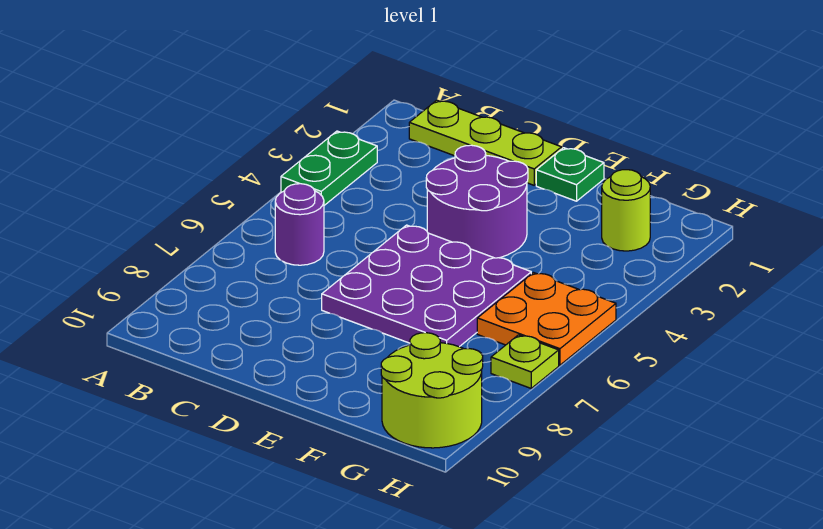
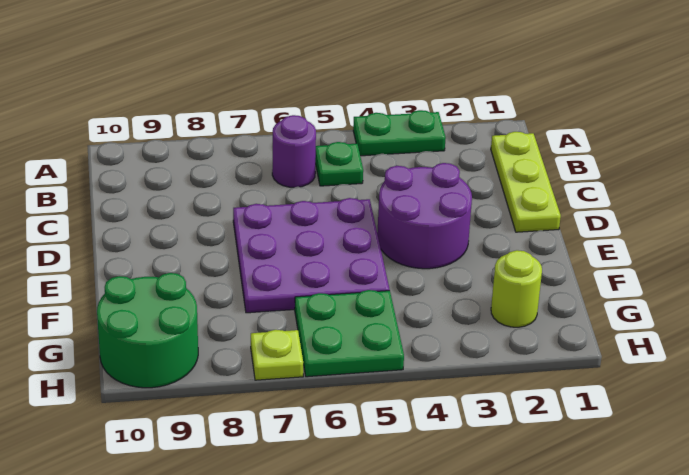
green plate E1 level 1 -> green plate B5 level 1
orange plate G5:H6 level 1 -> green plate G5:H6 level 1
lime round brick G9:H10 level 1 -> green round brick G9:H10 level 1

